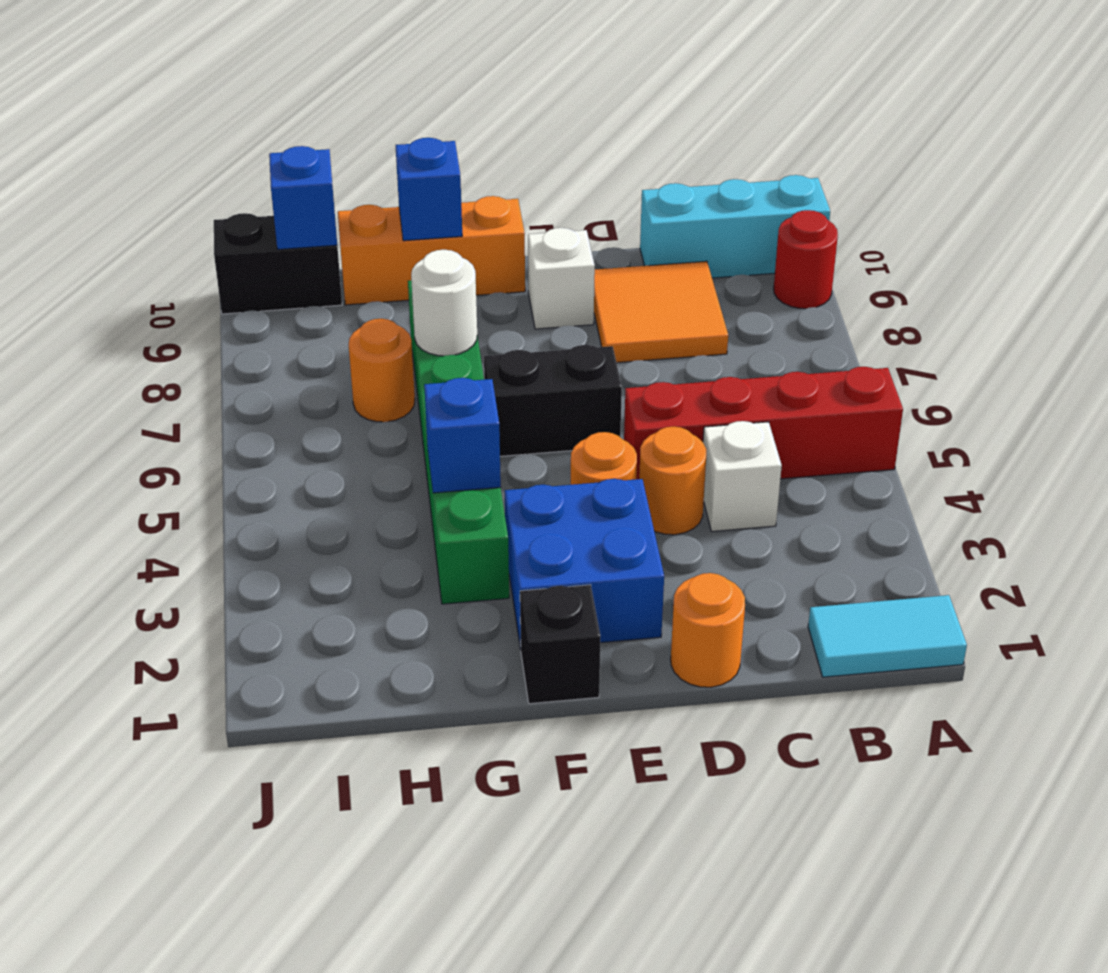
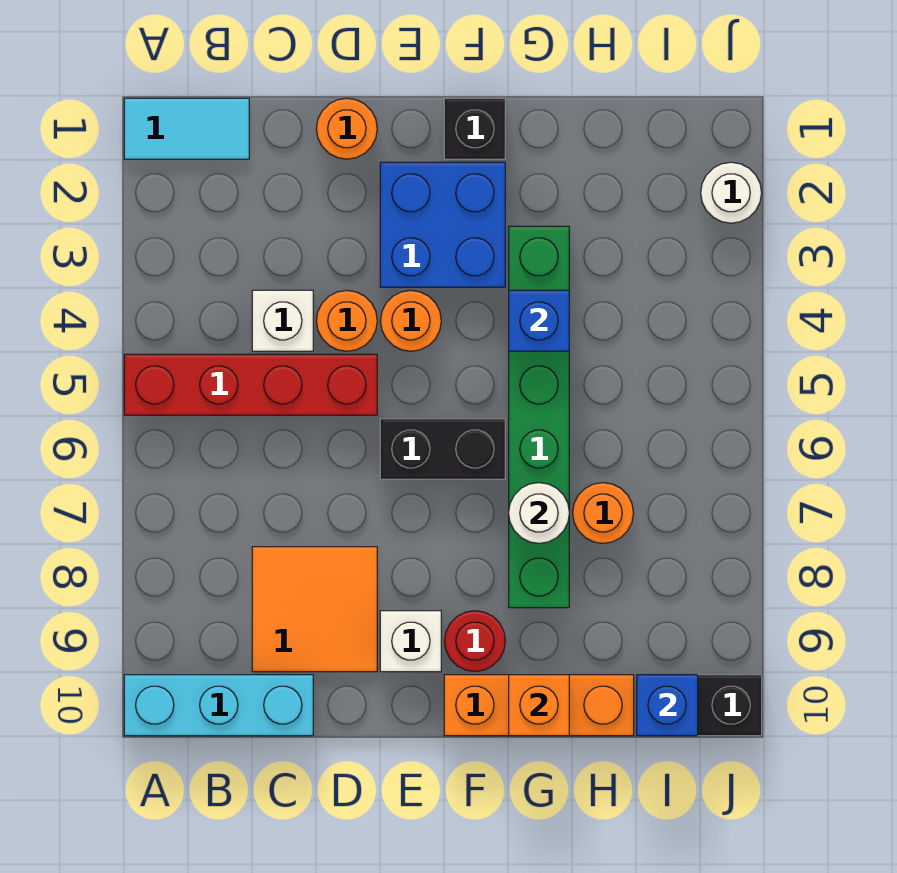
red round brick A9 level 1 -> red round brick F9 level 1
blue brick G10 level 2 -> orange brick G10 level 2
none -> white round brick J2 level 1

